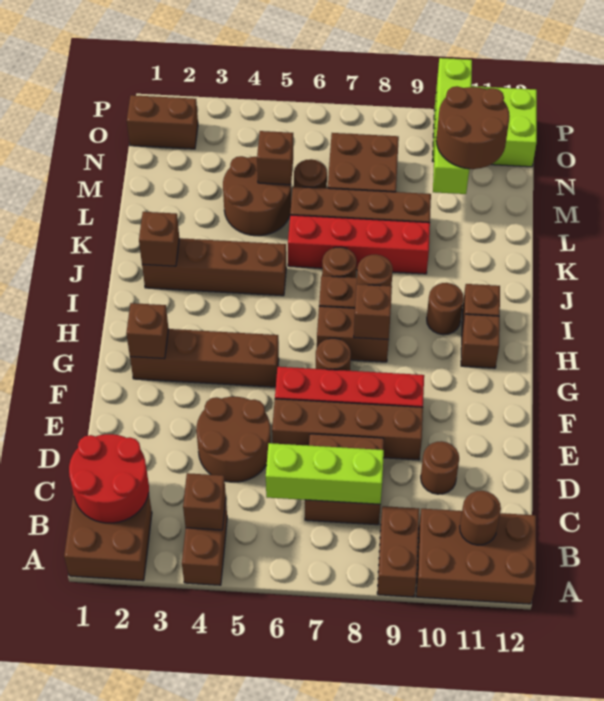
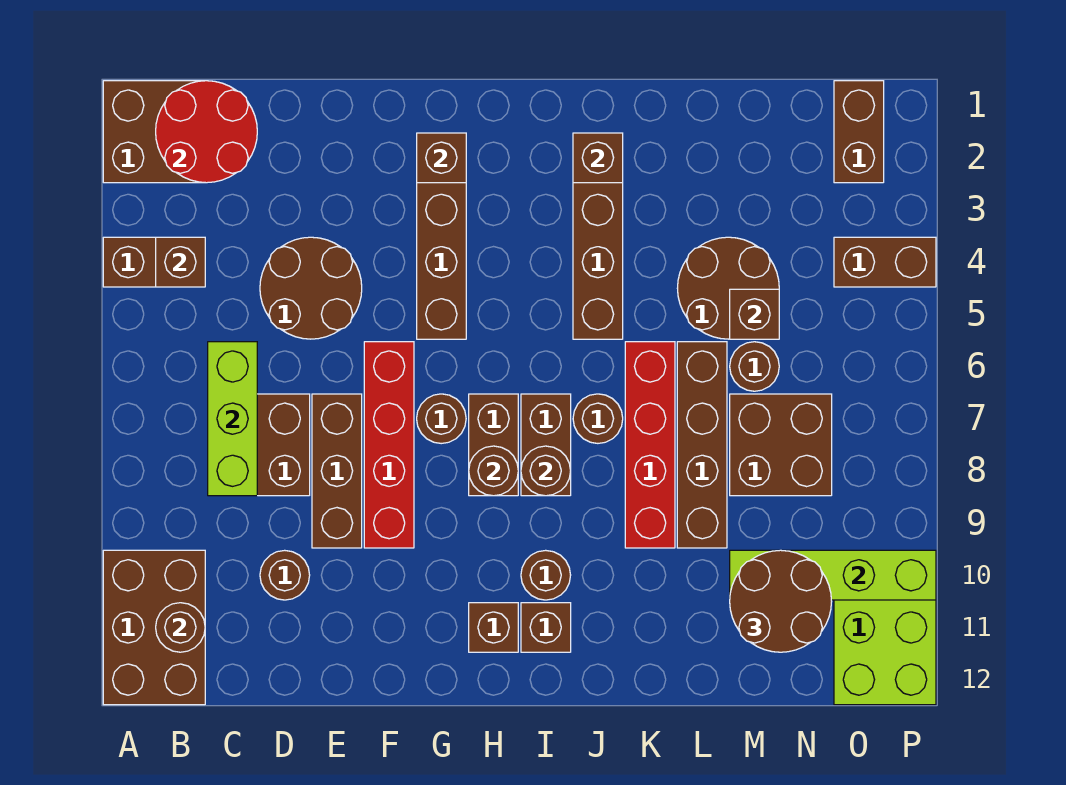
brown brick A9:B9 level 1 -> brown brick O4:P4 level 1
brown brick E6:E9 level 1 -> brown brick E7:E9 level 1
brown brick H8 level 2 -> brown round brick H8 level 2

